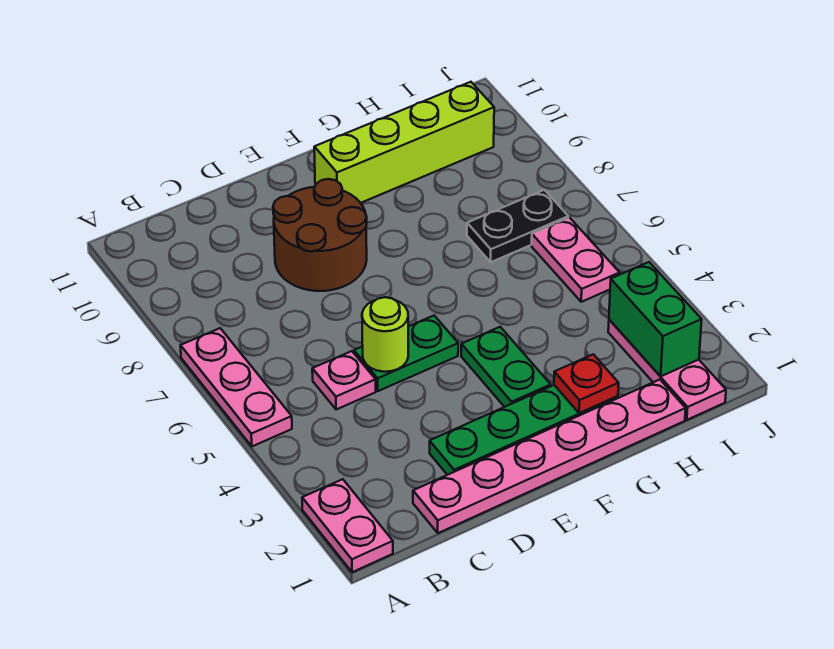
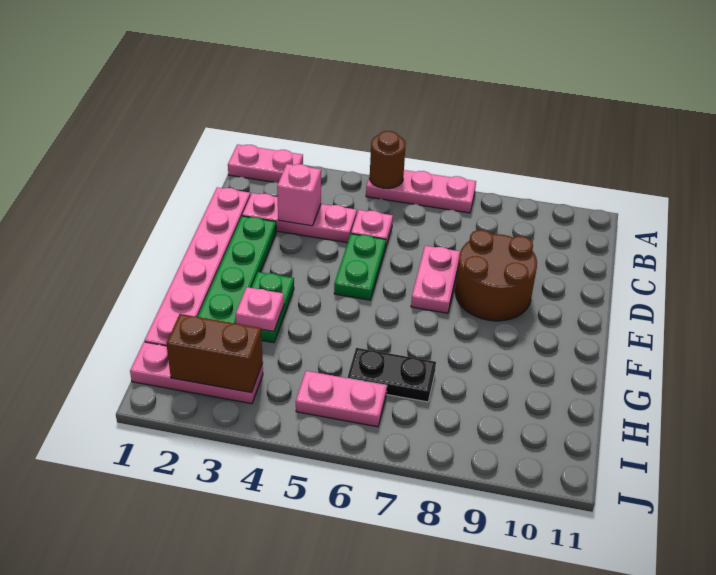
none -> brown round brick A5 level 2
none -> pink plate C2:C4 level 1
none -> pink brick C3 level 2
lime round brick D5 level 2 -> none
none -> pink plate D7:E7 level 1
green plate F3:F4 level 1 -> green plate F3:G3 level 1
lime brick F10:I10 level 1 -> none
red plate G2 level 2 -> none
none -> pink plate G3 level 2
black plate H7:I7 level 1 -> black plate H6:H7 level 1
green brick I2:I3 level 2 -> brown brick I2:I3 level 2

